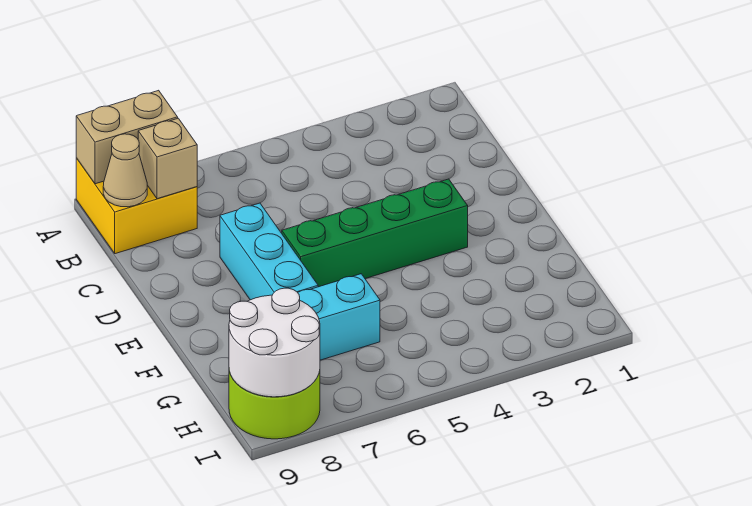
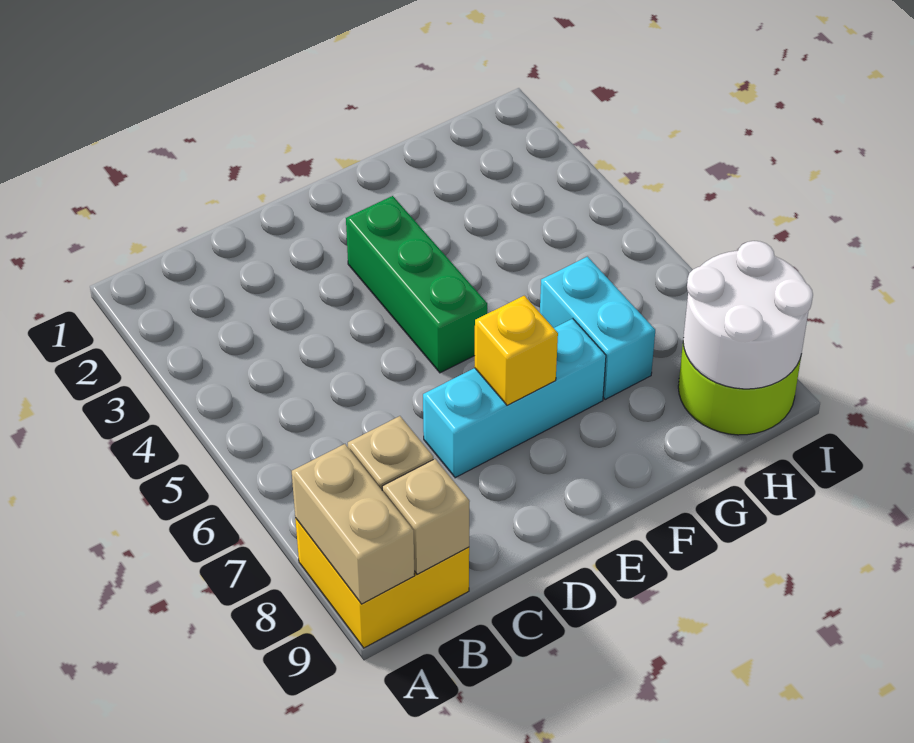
tan cone B9 level 2 -> tan brick B9 level 2
green brick E3:E6 level 1 -> green brick E3:E5 level 1
none -> yellow brick E7 level 2

